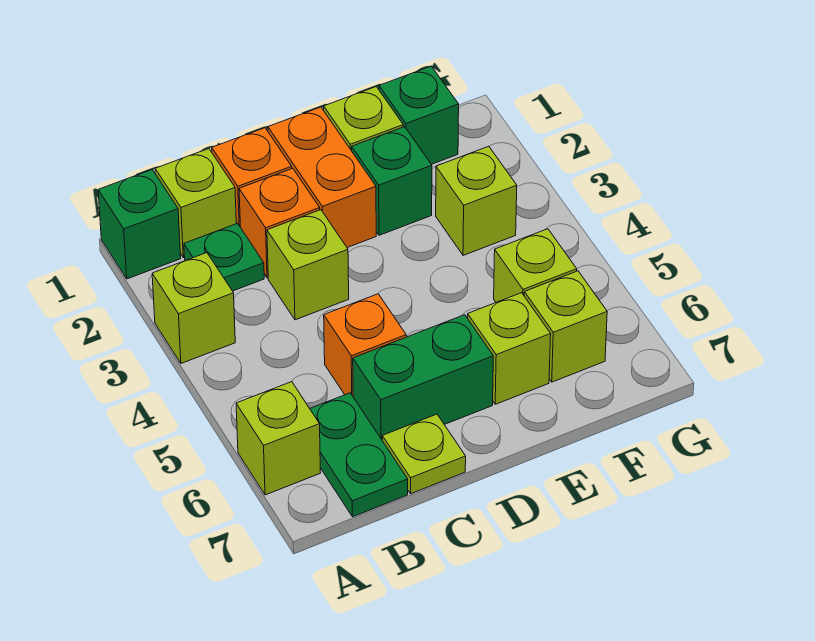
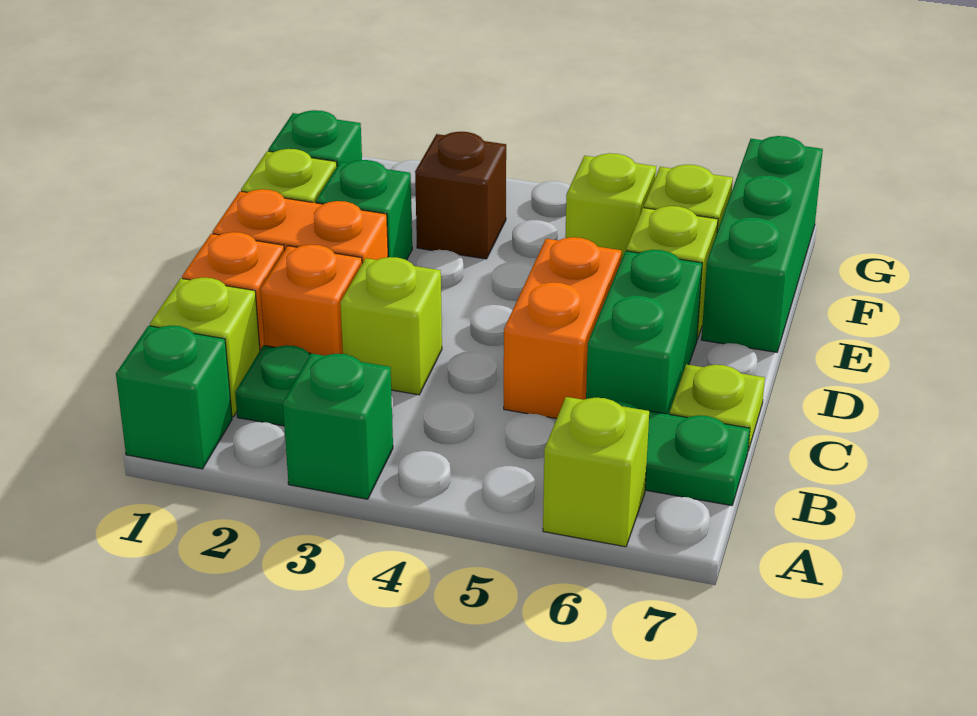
lime brick A3 level 1 -> green brick A3 level 1
orange brick C5 level 1 -> orange brick C5:D5 level 1
none -> green brick E7:G7 level 1
lime brick F3 level 1 -> brown brick F3 level 1

